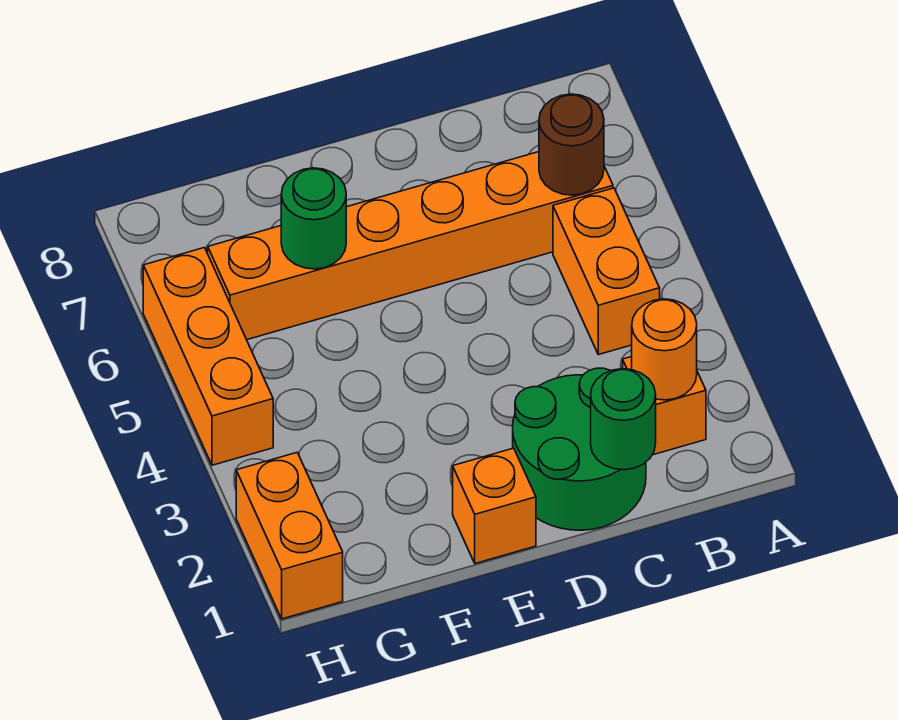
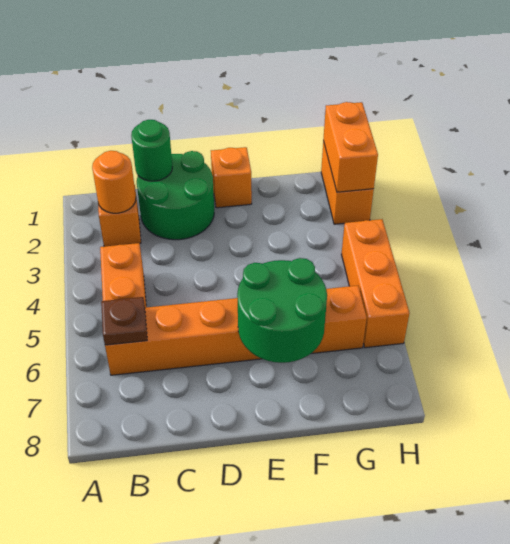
brown round brick B6 level 2 -> brown plate B6 level 2
green round brick F6 level 2 -> green round brick E6:F7 level 2
none -> orange brick H1:H2 level 2

